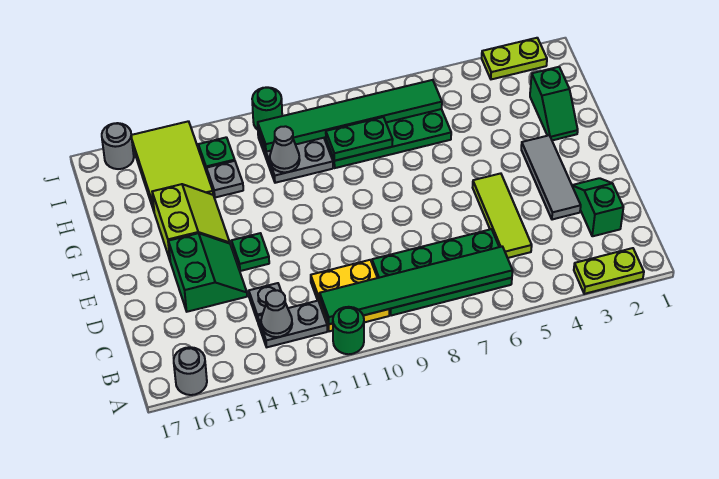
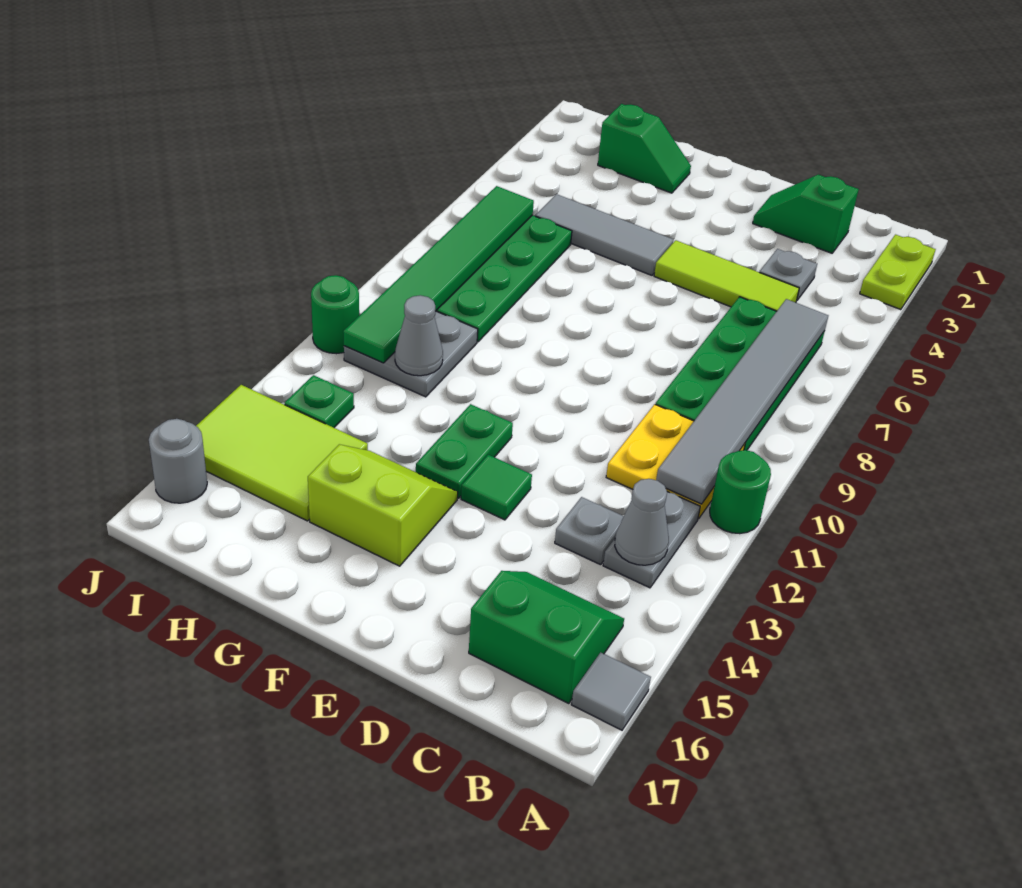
grey round brick A16 level 1 -> grey tile A16 level 1
green tile B6:B11 level 2 -> grey tile B6:B11 level 2
grey tile D3:F3 level 1 -> grey tile F5:H5 level 1
green slope D14:E15 level 1 top 15 -> green slope B15:C16 level 1 top 16
green plate E13 level 1 -> green tile E13 level 1
green plate H8:H9 level 2 -> green plate F12:F13 level 1
grey plate H13 level 1 -> grey plate C4 level 1
lime plate J2:J3 level 1 -> none

